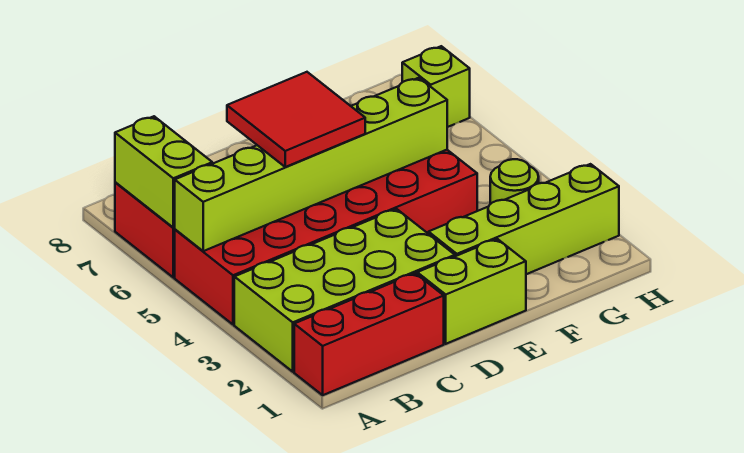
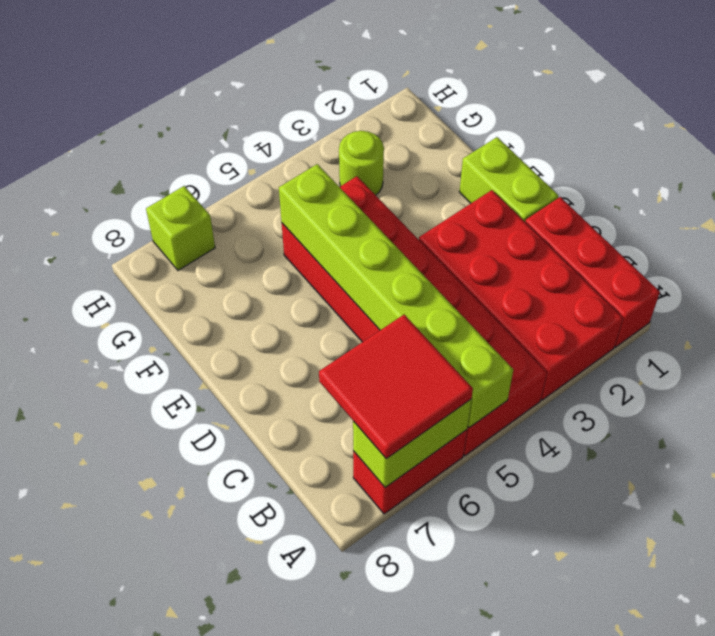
lime brick A2:D3 level 1 -> red brick A2:D3 level 1
red tile C5:D6 level 3 -> red tile A6:B7 level 3
lime brick E2:H2 level 1 -> none

